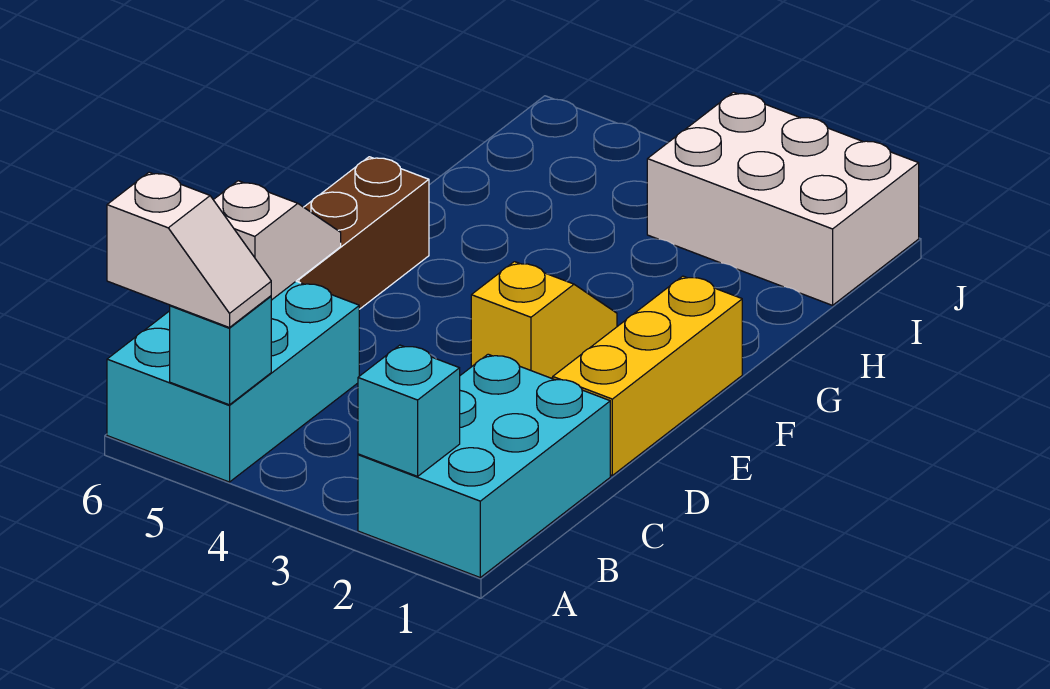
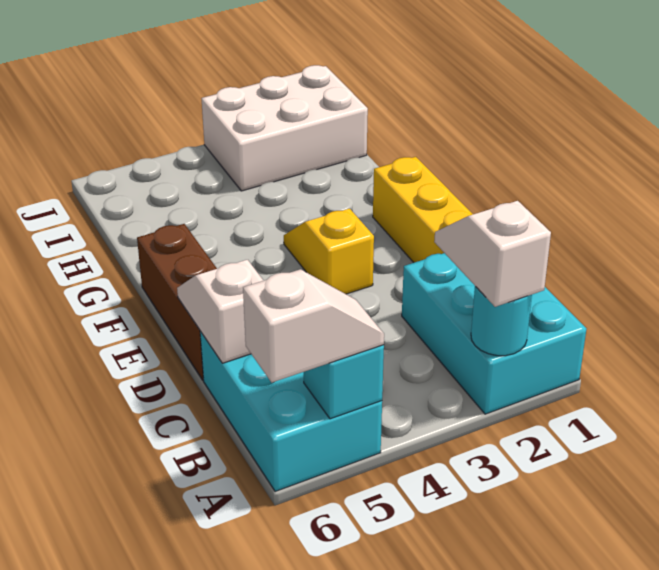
cyan brick A2 level 2 -> cyan round brick A2 level 2
none -> white slope A2:B2 level 3 top A

